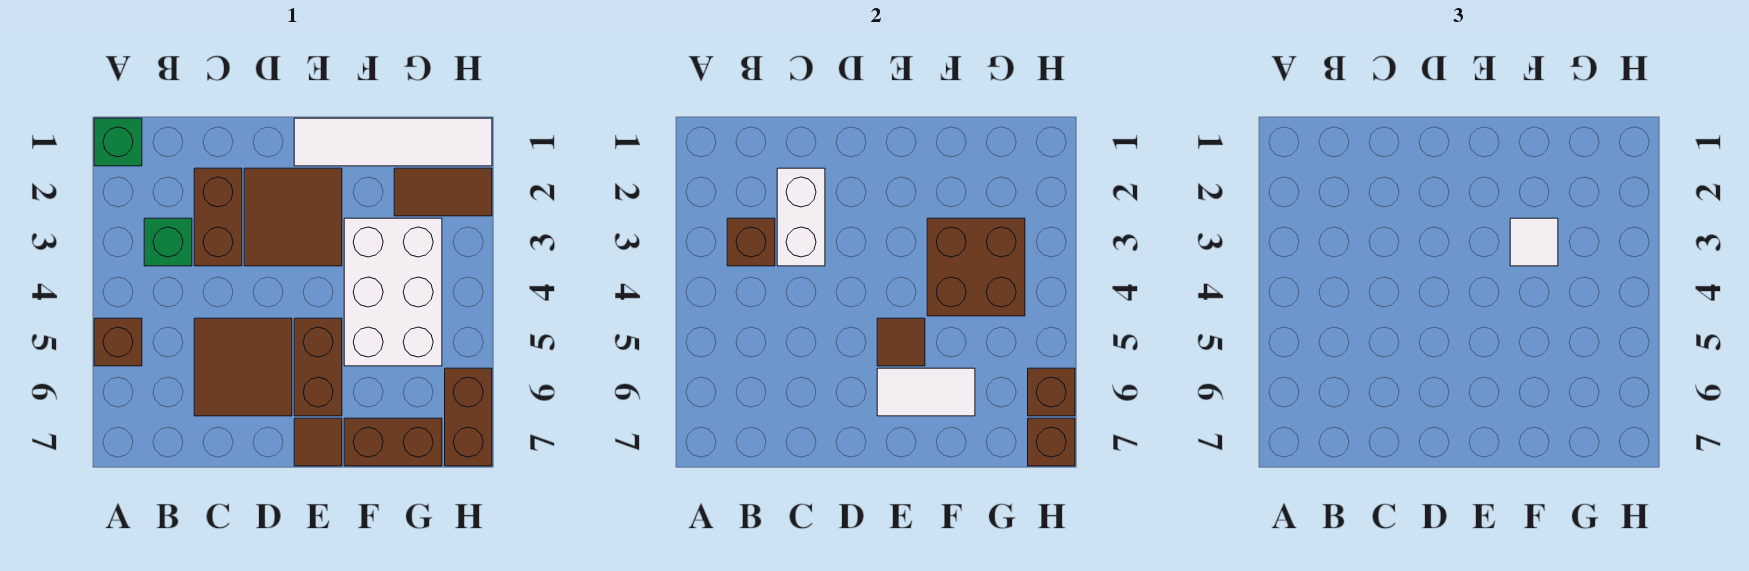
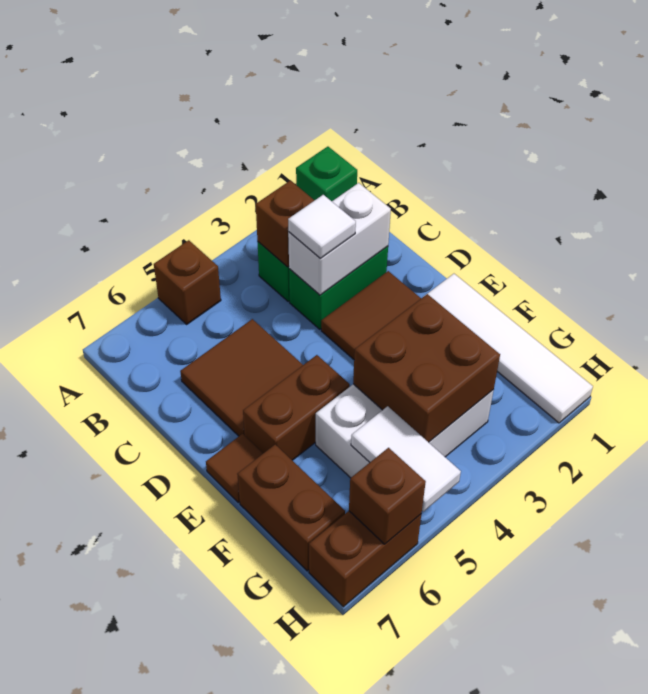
brown brick C2:C3 level 1 -> green brick C2:C3 level 1
brown tile E5 level 2 -> none
white tile E6:F6 level 2 -> white tile G5:H5 level 2
white tile F3 level 3 -> white tile C3 level 3
brown tile G2:H2 level 1 -> none
brown brick H7 level 2 -> none

